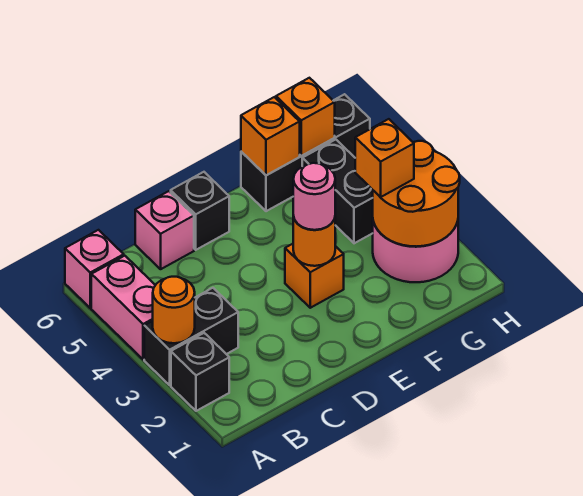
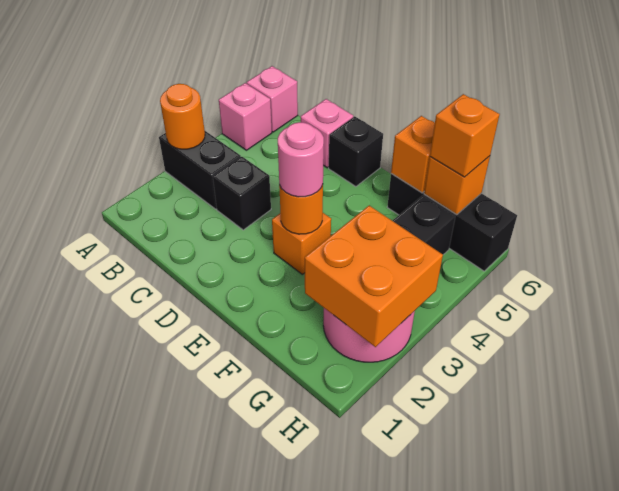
black brick A2 level 1 -> black brick C3 level 1
pink brick A4:A5 level 1 -> pink brick A5 level 1
orange round brick G2:H3 level 2 -> orange brick G2:H3 level 2
orange brick G3 level 3 -> orange brick G6 level 3

